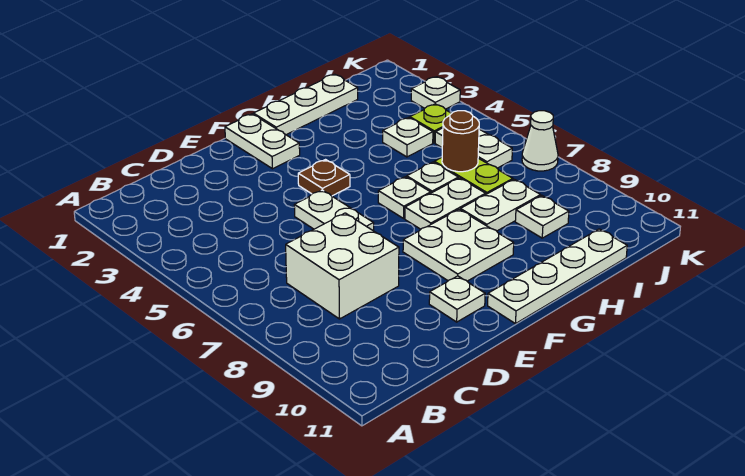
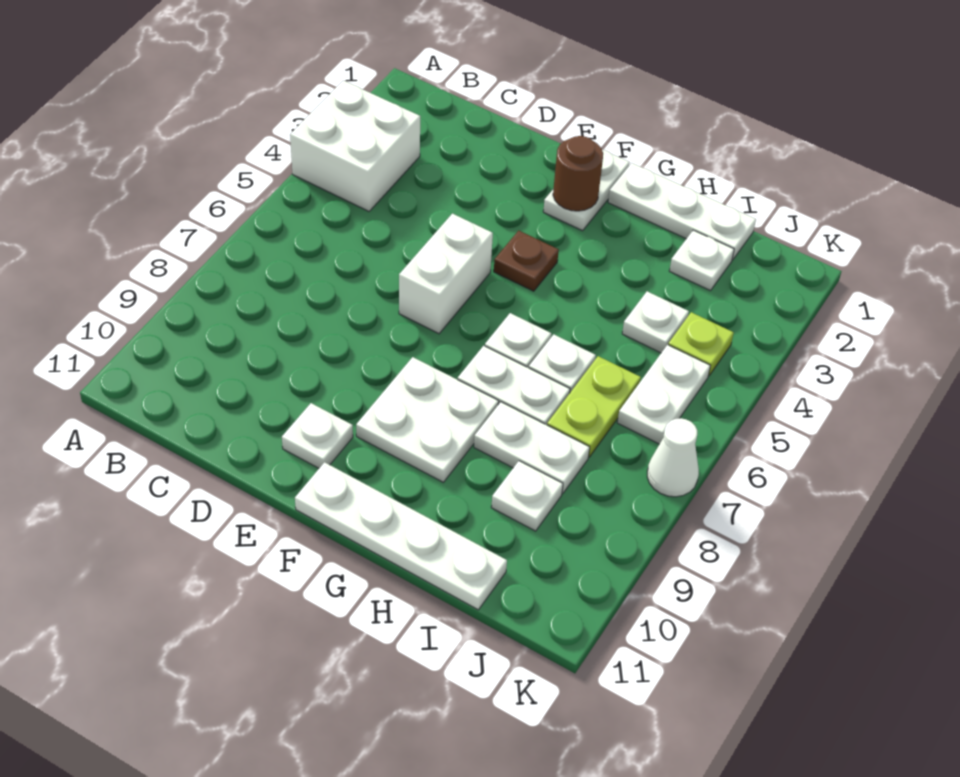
white brick C7:D8 level 1 -> white brick A3:B4 level 1
white plate E5:E6 level 1 -> white brick E5:E6 level 1
brown round brick I6 level 2 -> brown round brick F2 level 2
white plate K3 level 1 -> white plate I2 level 1

